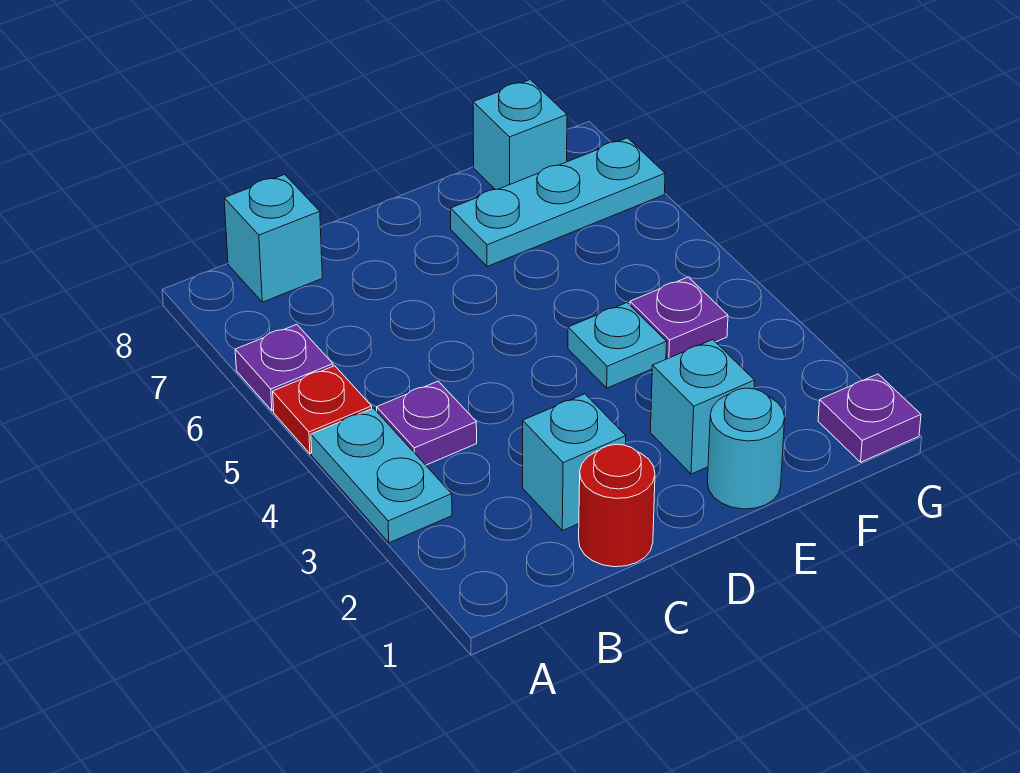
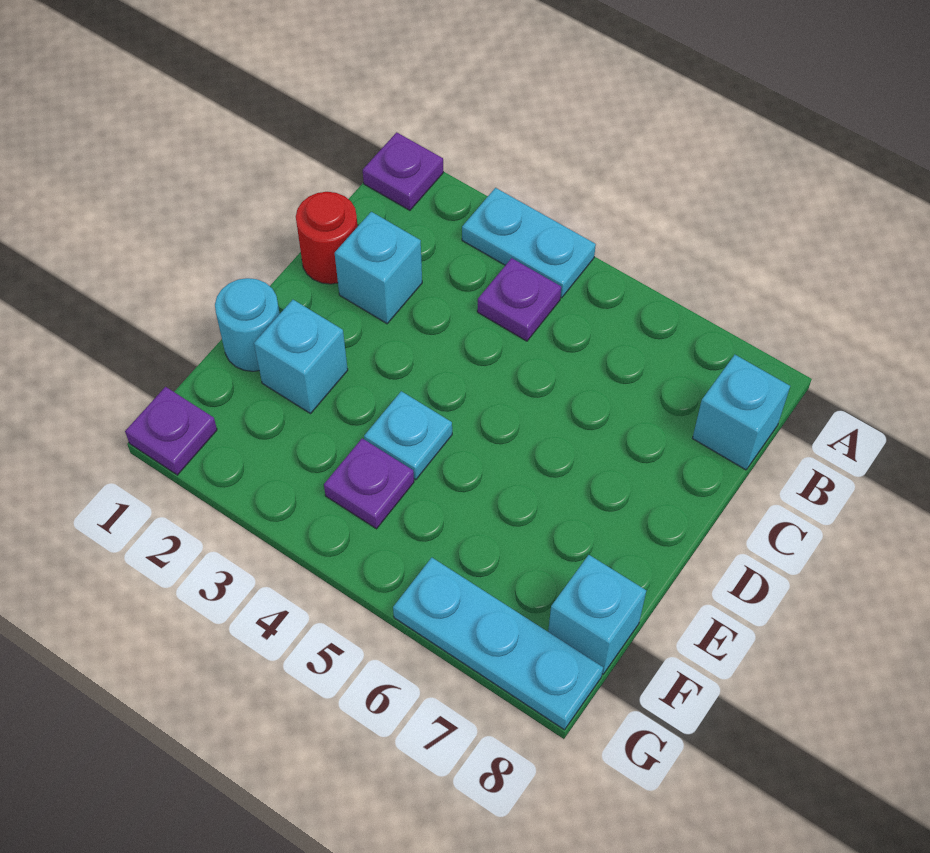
red plate A5 level 1 -> none
purple plate A6 level 1 -> purple plate A1 level 1
cyan plate E7:G7 level 1 -> cyan plate G6:G8 level 1

